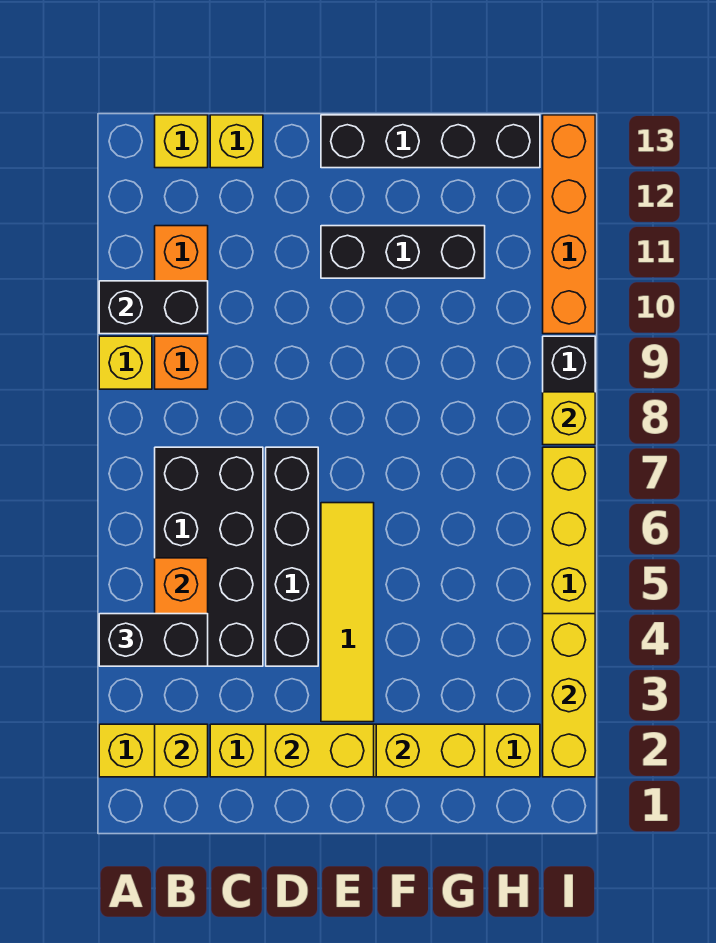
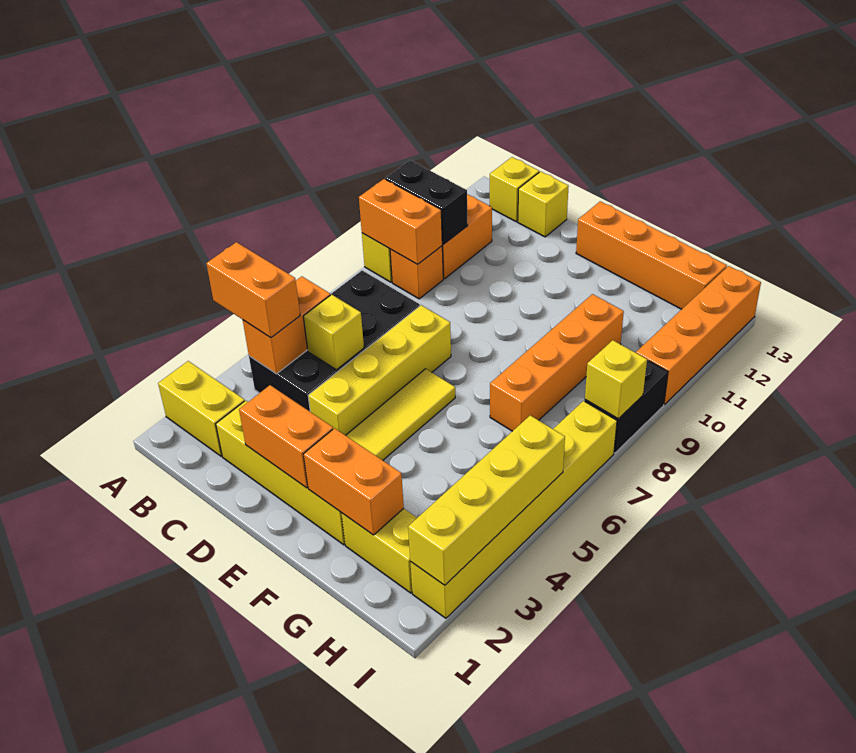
black brick A4:B4 level 3 -> orange brick A4:B4 level 3
none -> orange brick A9:B9 level 2
yellow brick B2 level 2 -> yellow brick C5 level 2
yellow brick D2:E2 level 2 -> orange brick D2:E2 level 2
black brick D4:D7 level 1 -> yellow brick D4:D7 level 1
black brick E11:G11 level 1 -> none
black brick E13:H13 level 1 -> orange brick E13:H13 level 1
yellow brick F2:G2 level 2 -> orange brick F2:G2 level 2
none -> orange brick G7:G10 level 1
yellow brick I2:I4 level 2 -> yellow brick I2:I5 level 2

